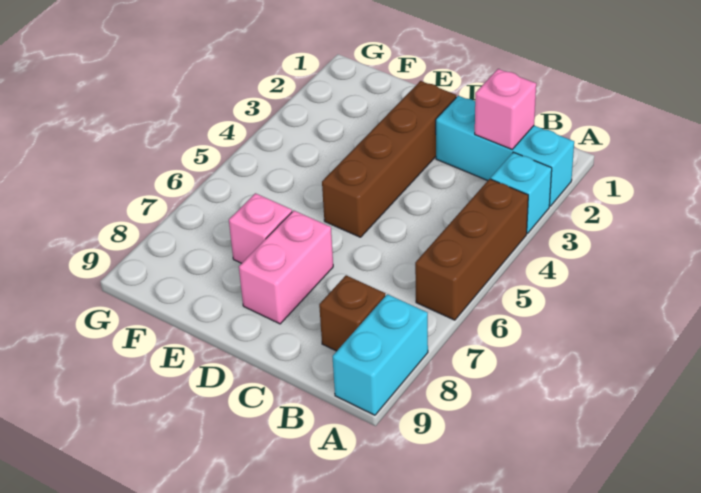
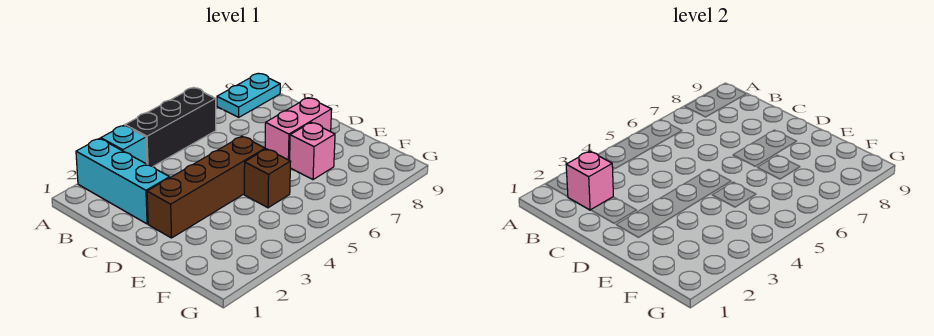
brown brick A4:A6 level 1 -> black brick A4:A6 level 1
cyan brick A8:A9 level 1 -> cyan plate A8:A9 level 1
brown brick B8 level 1 -> brown brick E5 level 1

